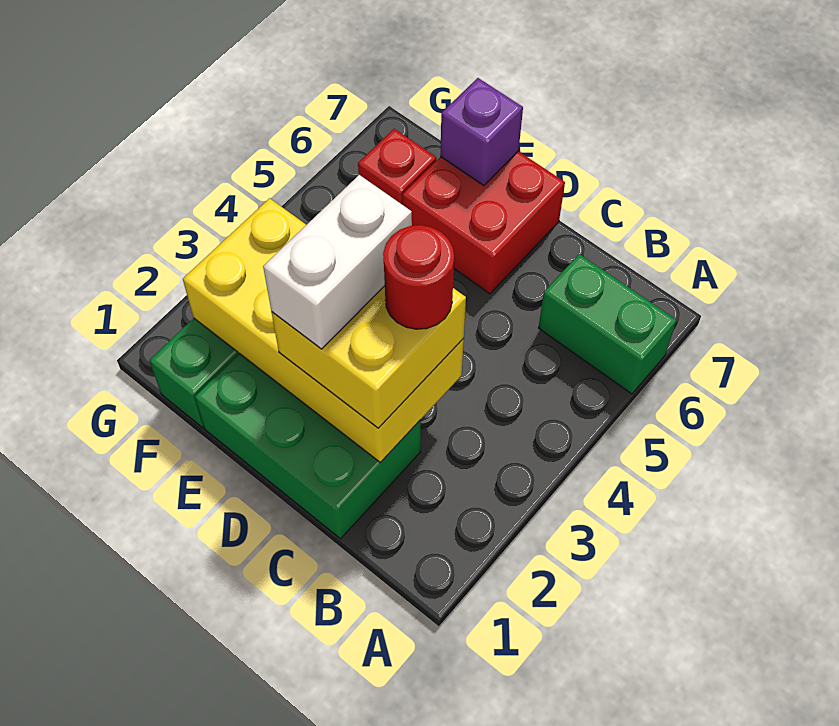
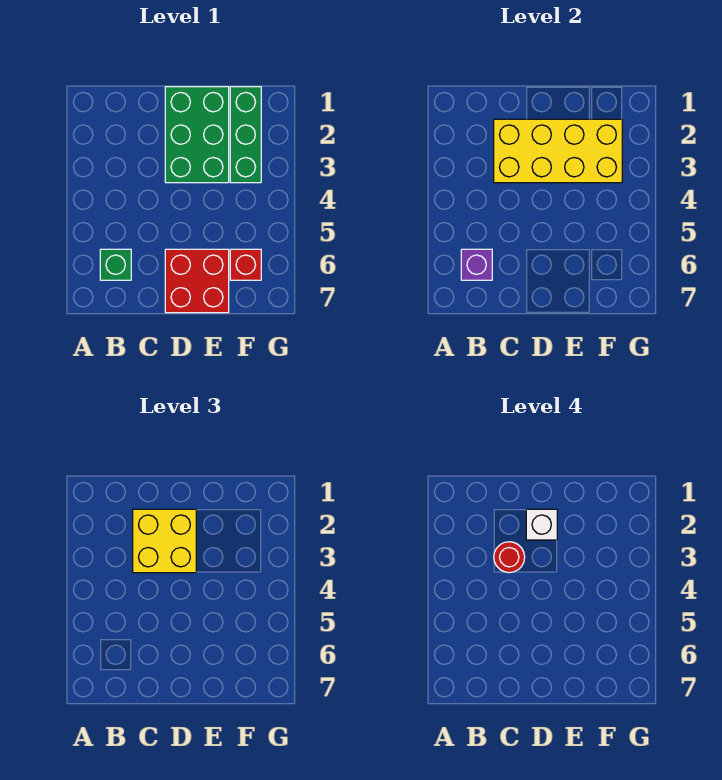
green brick A6:B6 level 1 -> green brick B6 level 1
green brick C1:E2 level 1 -> green brick D1:E3 level 1
white brick D2:D3 level 4 -> white brick D2 level 4
purple brick E7 level 2 -> purple brick B6 level 2

